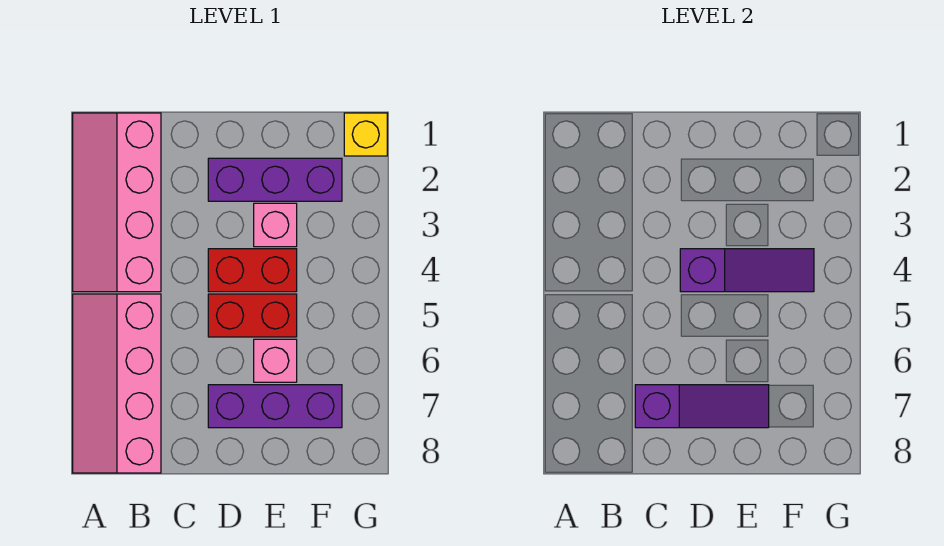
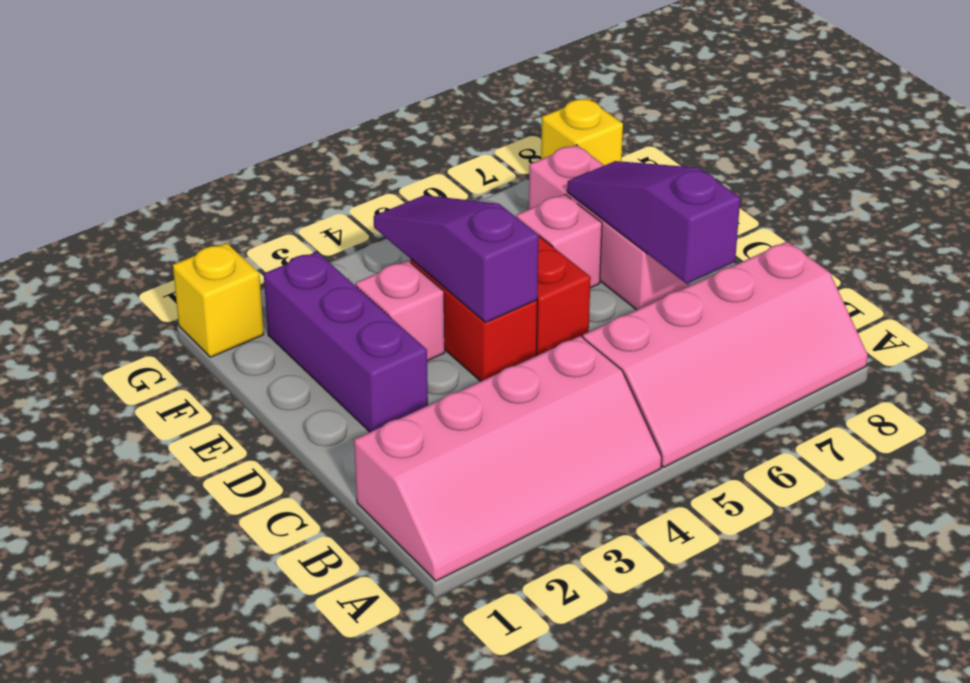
purple brick D7:F7 level 1 -> pink brick D7:F7 level 1
none -> yellow brick G8 level 1

